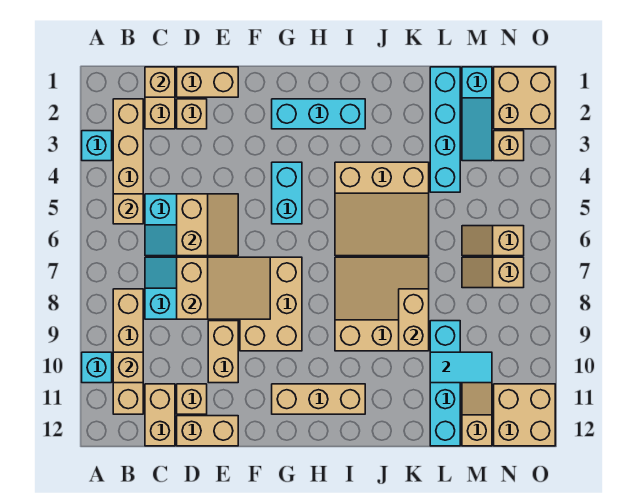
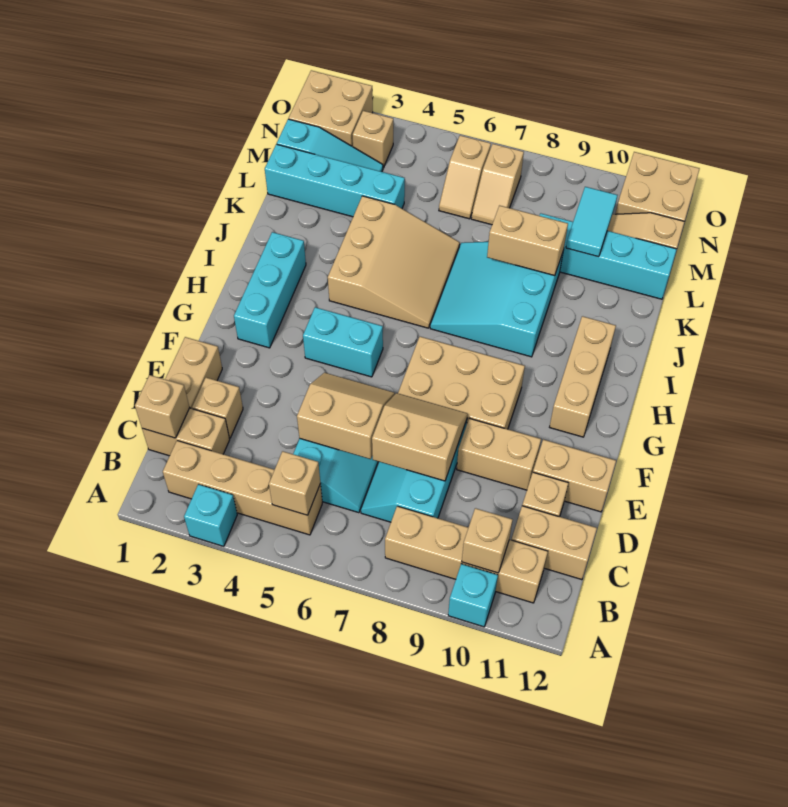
tan slope D7:F8 level 2 top D -> tan slope D7:E8 level 2 top D
tan brick D12:E12 level 1 -> tan brick E11:E12 level 1
tan slope I7:K9 level 1 top 9 -> cyan slope I7:K9 level 1 top 9

